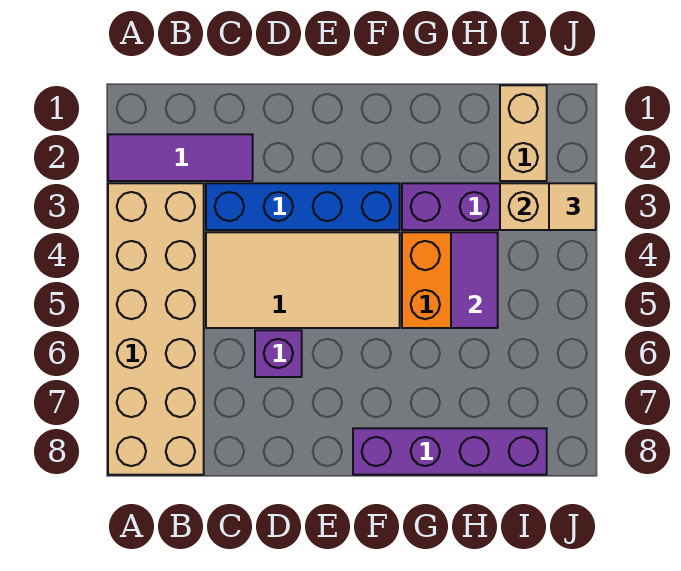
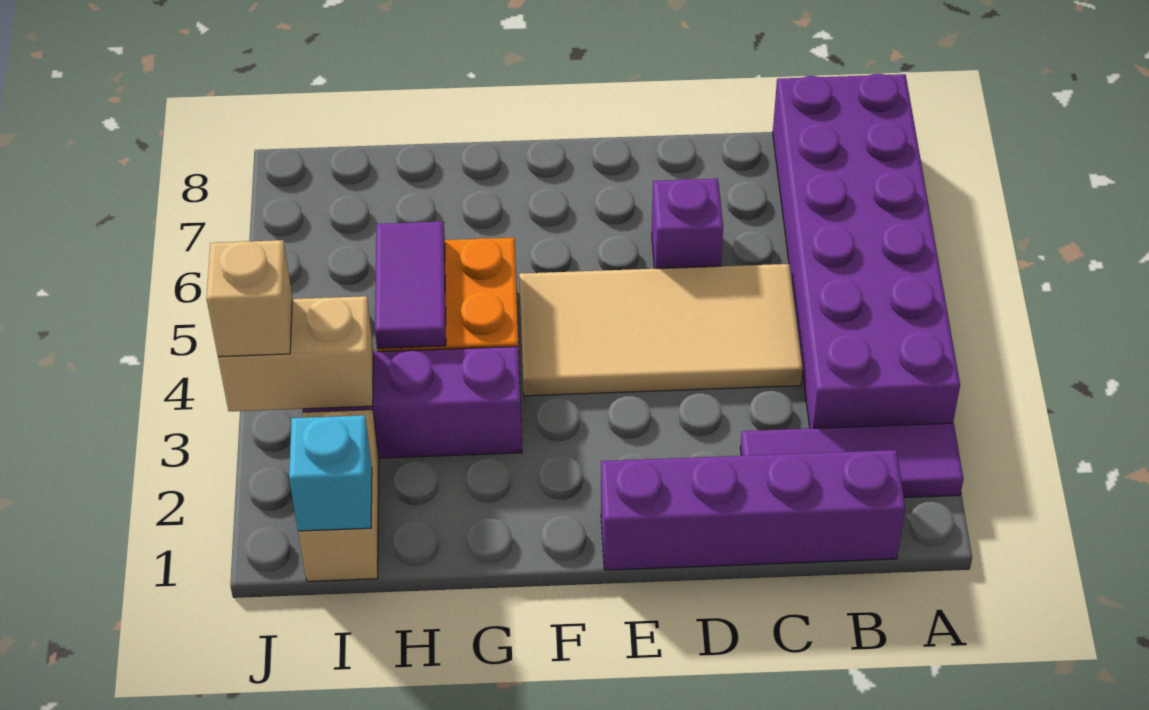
tan brick A3:B8 level 1 -> purple brick A3:B8 level 1
blue brick C3:F3 level 1 -> none
purple brick F8:I8 level 1 -> purple brick B1:E1 level 1
none -> cyan brick I1 level 2
tan tile J3 level 3 -> tan brick J3 level 3

